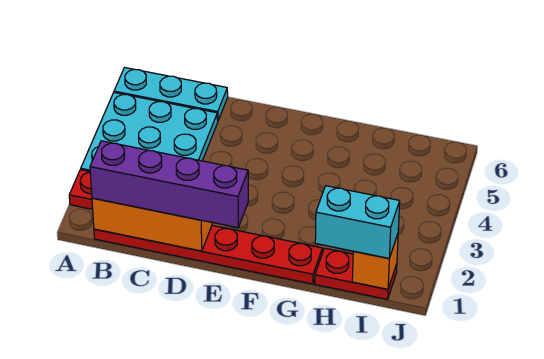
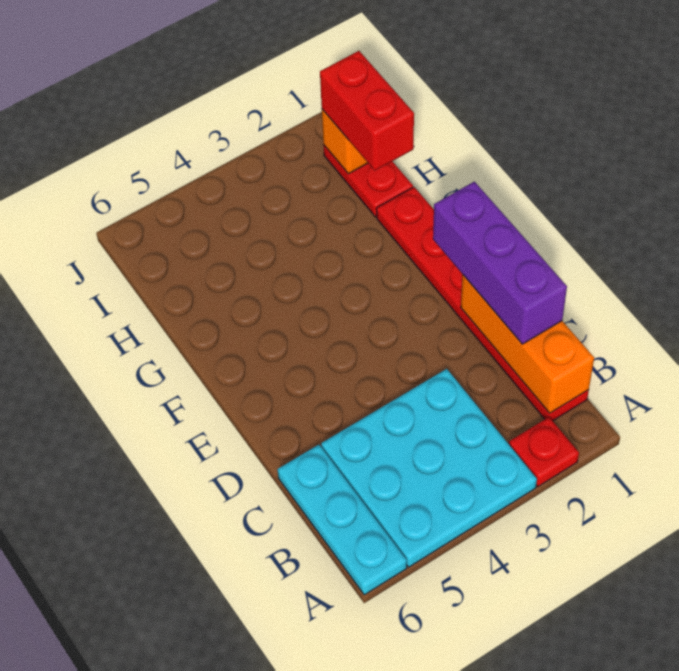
purple brick B1:E1 level 3 -> purple brick C1:E1 level 3
cyan brick H1:I1 level 3 -> red brick H1:I1 level 3

